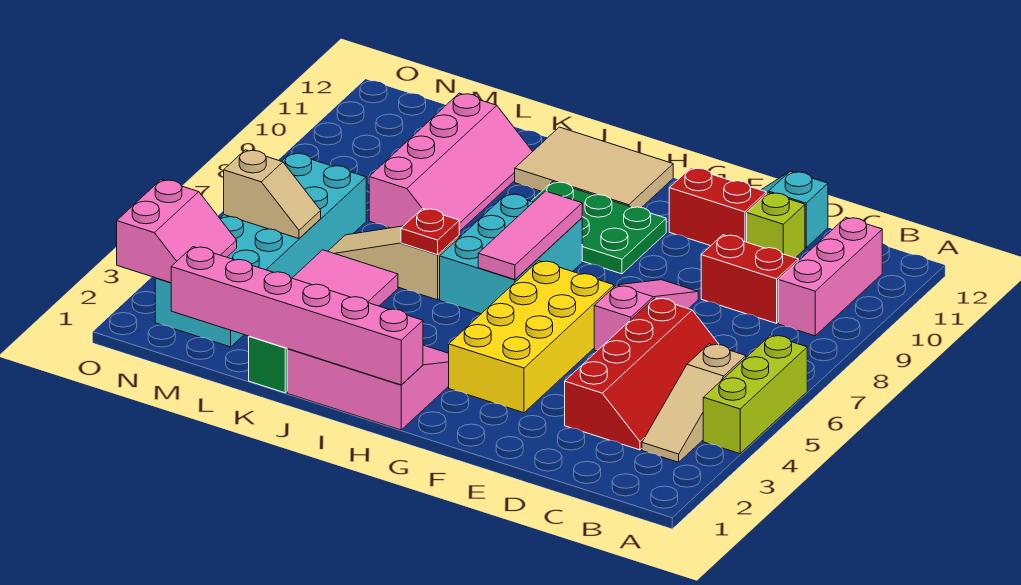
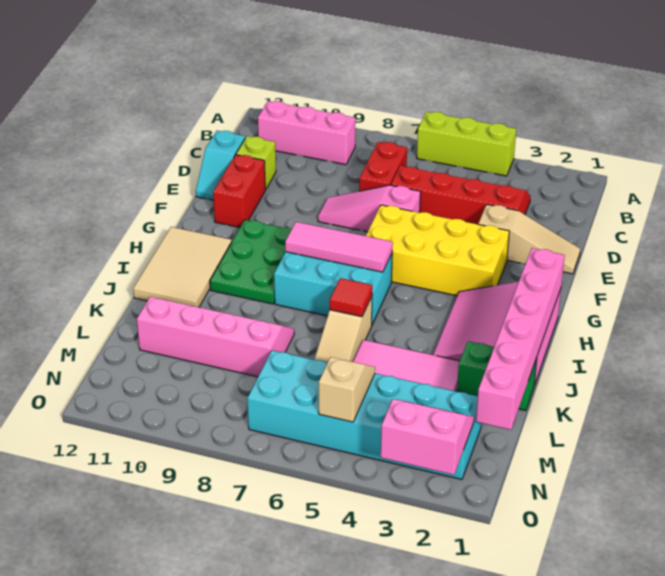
tan slope B3:B5 level 1 top 5 -> tan slope E1:E3 level 1 top 3
red brick C9:D9 level 1 -> red brick C7:D7 level 1
red plate J6 level 2 -> red tile J6 level 2

